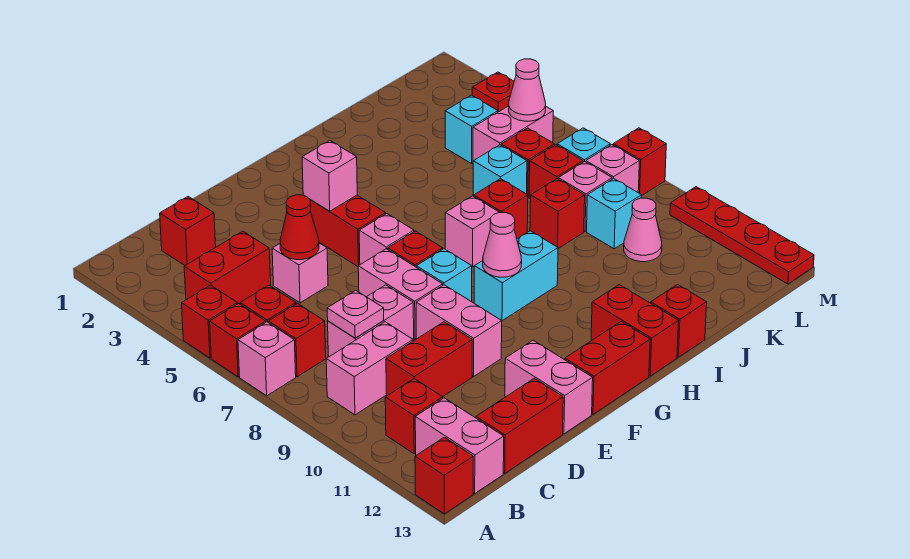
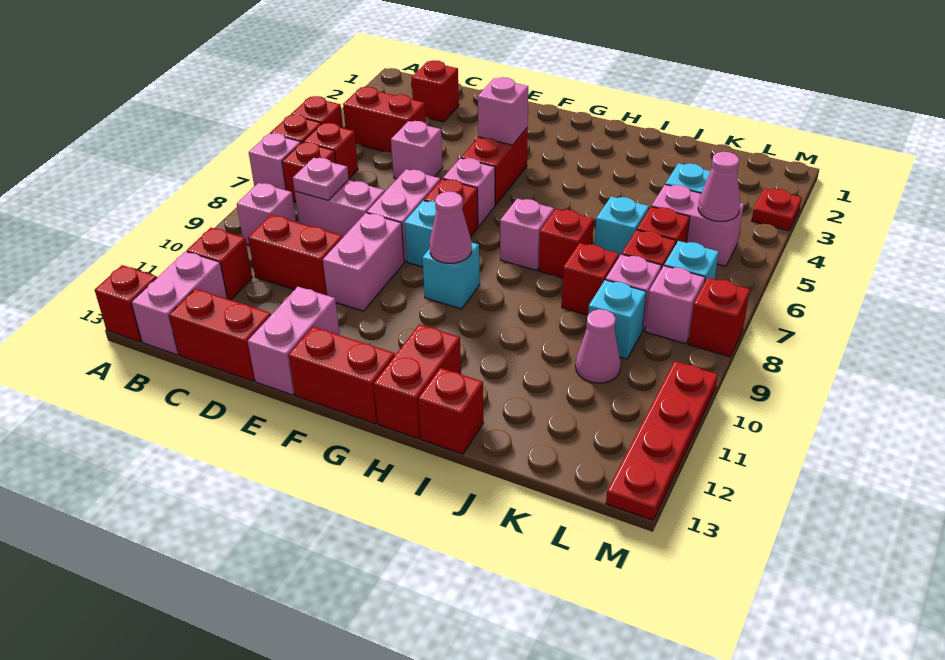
pink brick B9:C9 level 1 -> pink brick B9 level 1
red cone D5 level 2 -> none
cyan brick G9:H9 level 1 -> cyan brick G9 level 1

